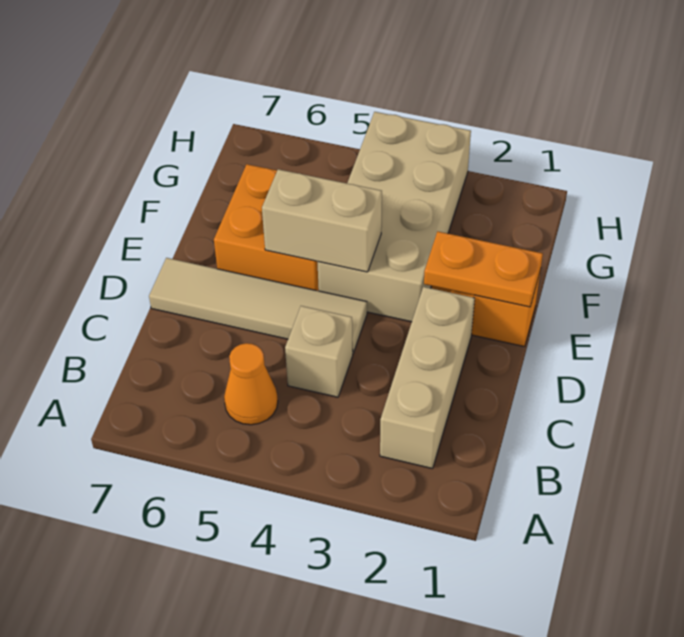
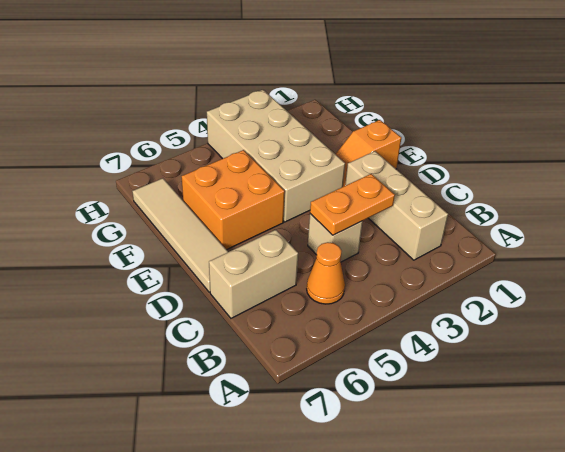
tan tile D4:D7 level 1 -> tan tile D7:G7 level 1
orange plate E1:E2 level 2 -> orange plate C3:C4 level 2
tan brick E4:E5 level 2 -> tan brick C6:C7 level 1

